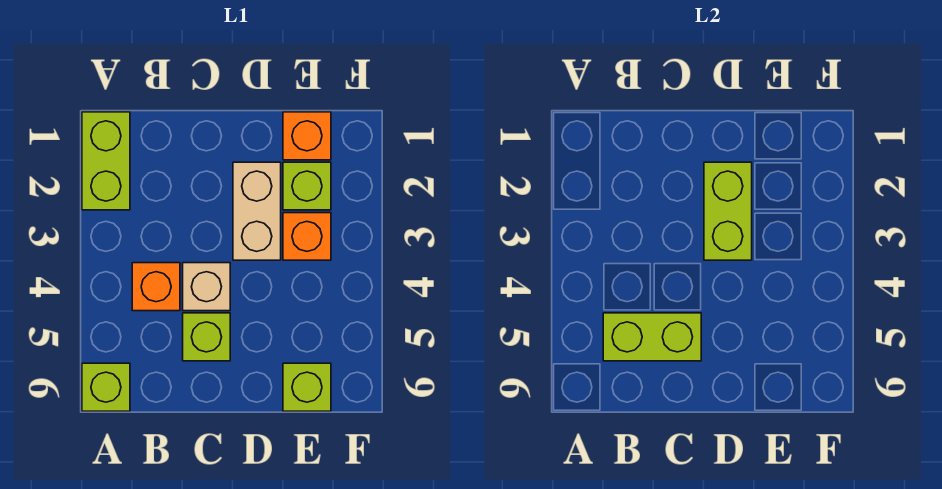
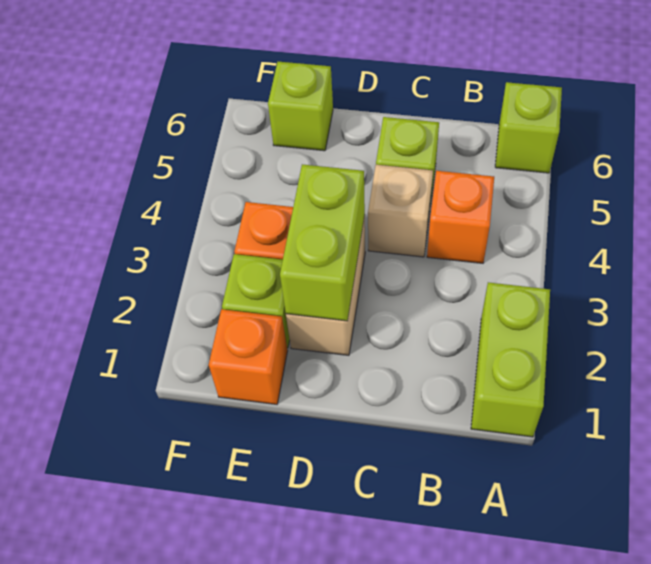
lime brick B5:C5 level 2 -> none

